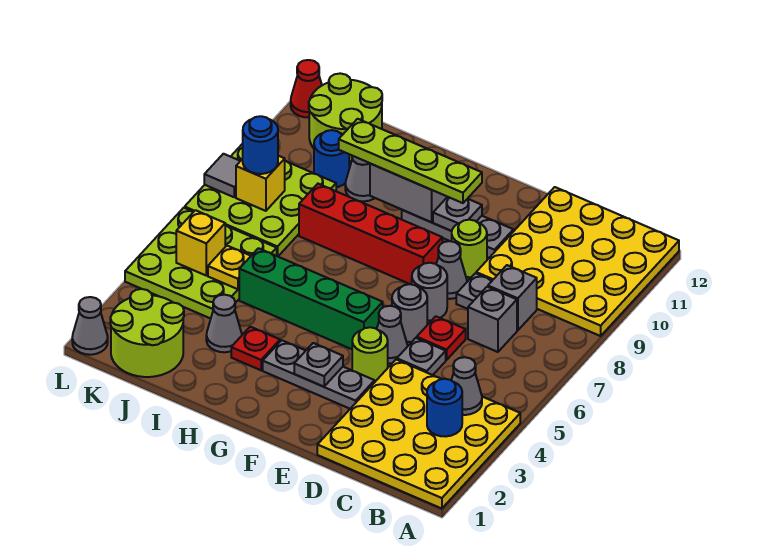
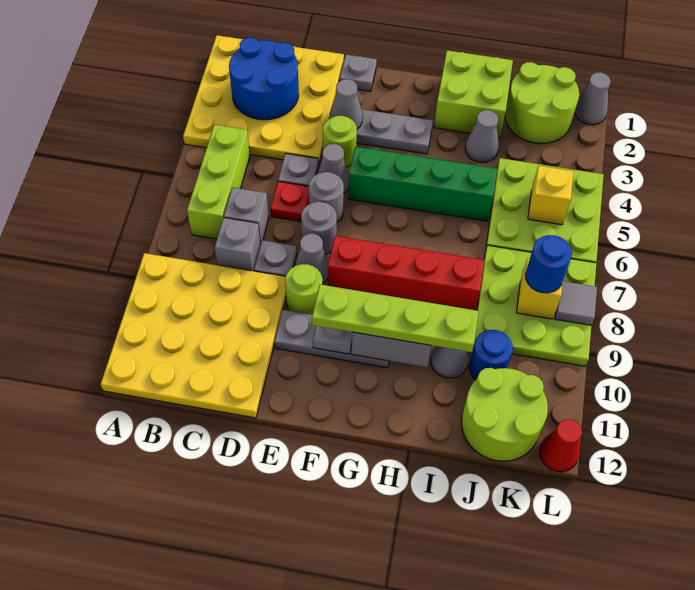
blue round brick B3 level 2 -> blue round brick B2:C3 level 2
grey cone B4 level 2 -> grey cone E3 level 2
none -> lime brick B5:B7 level 1
grey plate F3 level 2 -> grey plate E1 level 1
none -> lime brick H1:I2 level 1
red plate H3 level 1 -> none
yellow plate J5 level 2 -> none

